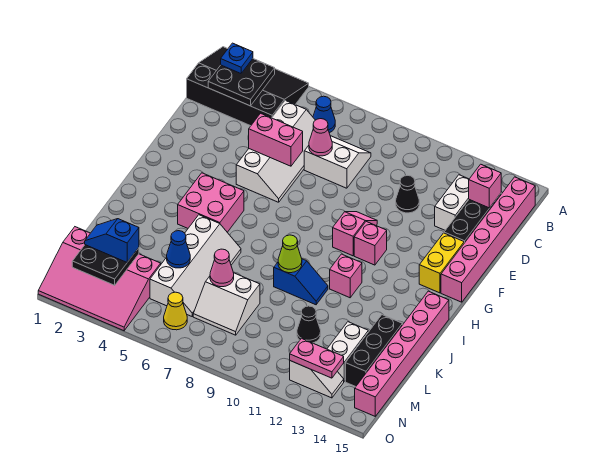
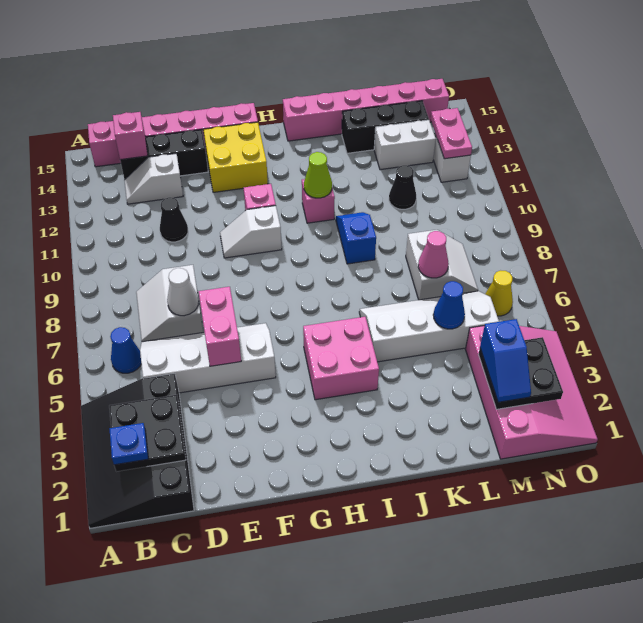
white brick C13:D13 level 1 -> white slope C13:D13 level 1 top D
pink cone D7 level 2 -> white cone D7 level 2
pink slope F10:G10 level 1 top G -> white slope F10:G10 level 1 top G
yellow brick F14:G14 level 1 -> yellow brick F13:G14 level 1
lime cone J9 level 2 -> lime cone I11 level 2

